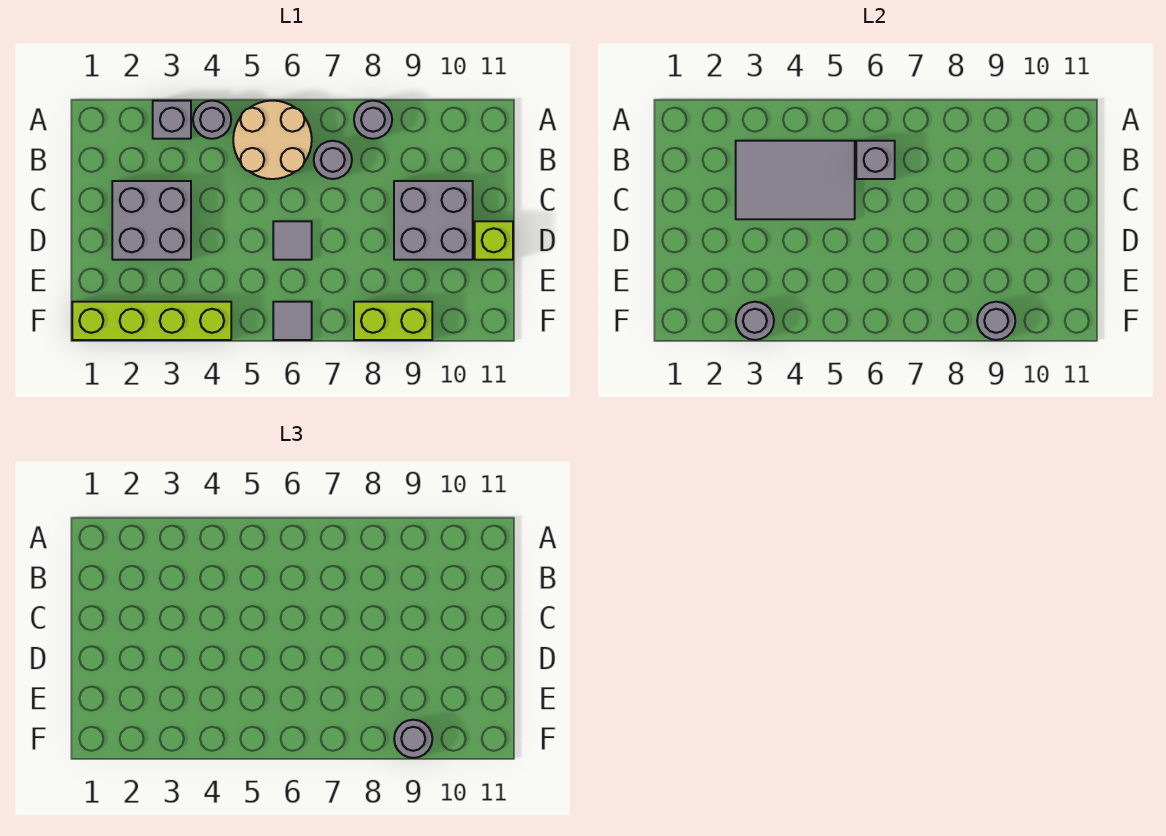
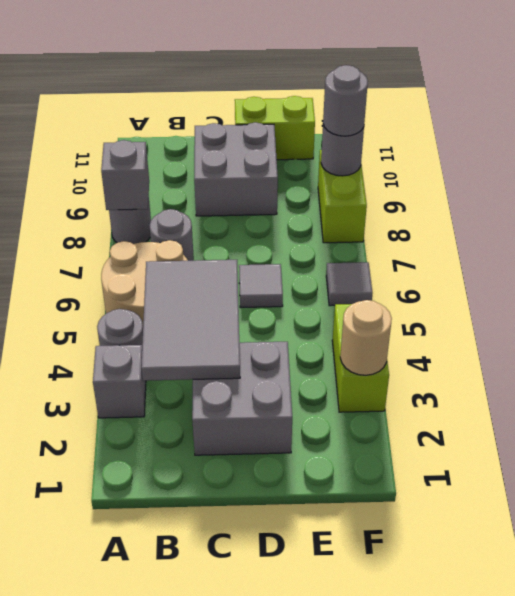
grey brick B6 level 2 -> grey brick A8 level 2
lime brick D11 level 1 -> lime brick D11:E11 level 1
lime brick F1:F4 level 1 -> lime brick F3:F4 level 1
grey round brick F3 level 2 -> tan round brick F3 level 2

